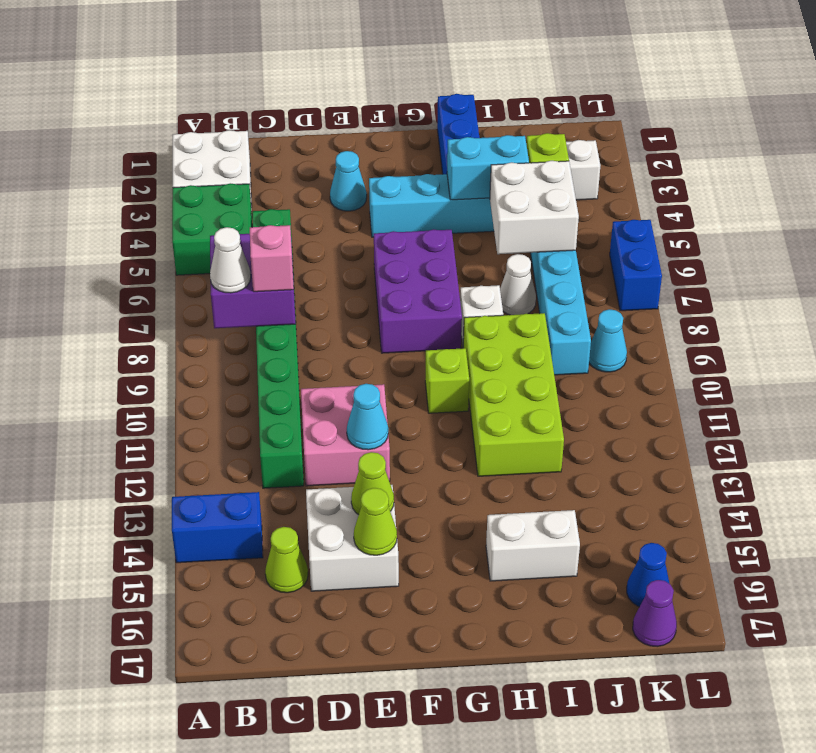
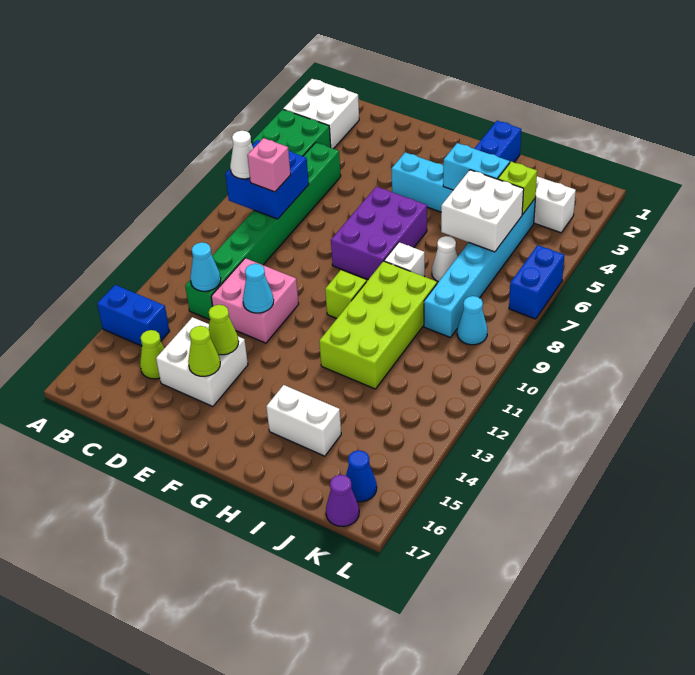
purple brick B7:C8 level 2 -> blue brick B7:C8 level 2
cyan cone E3 level 1 -> cyan cone C12 level 2

